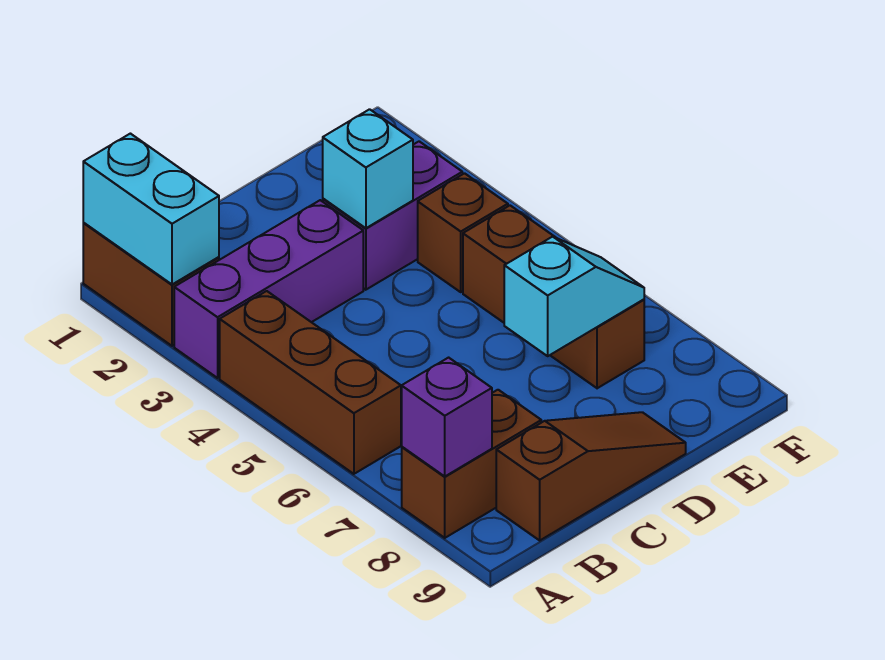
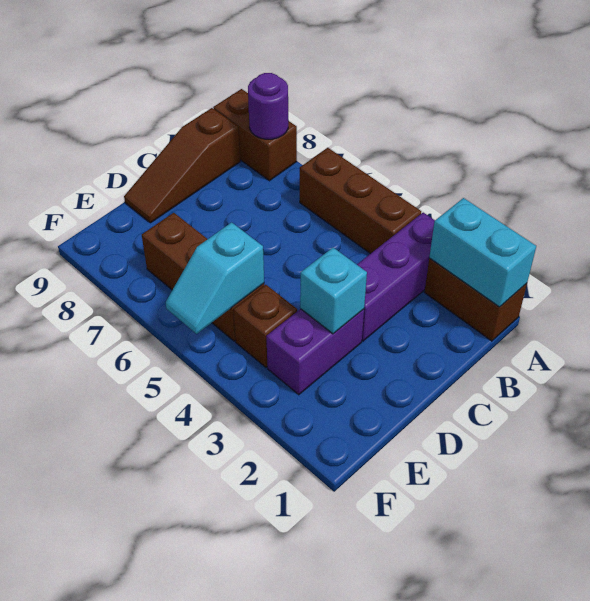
brown brick A8:B8 level 1 -> brown brick A8:A9 level 1
purple brick A8 level 2 -> purple round brick A8 level 2
cyan slope D7:E7 level 2 top D -> cyan slope E5:F5 level 2 top E

